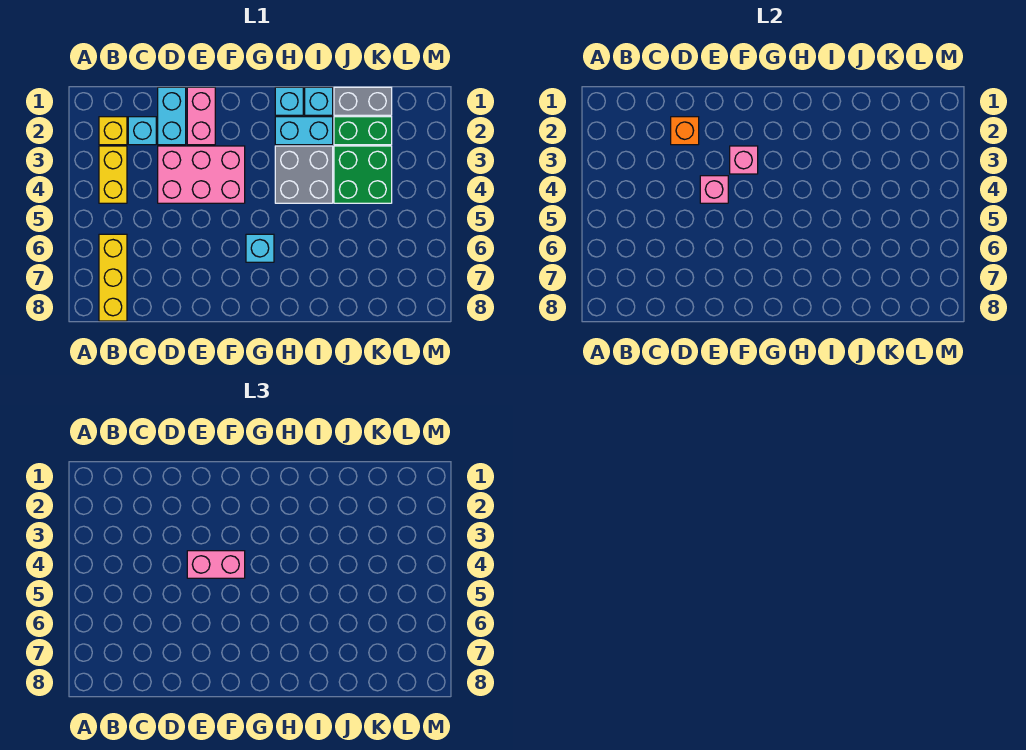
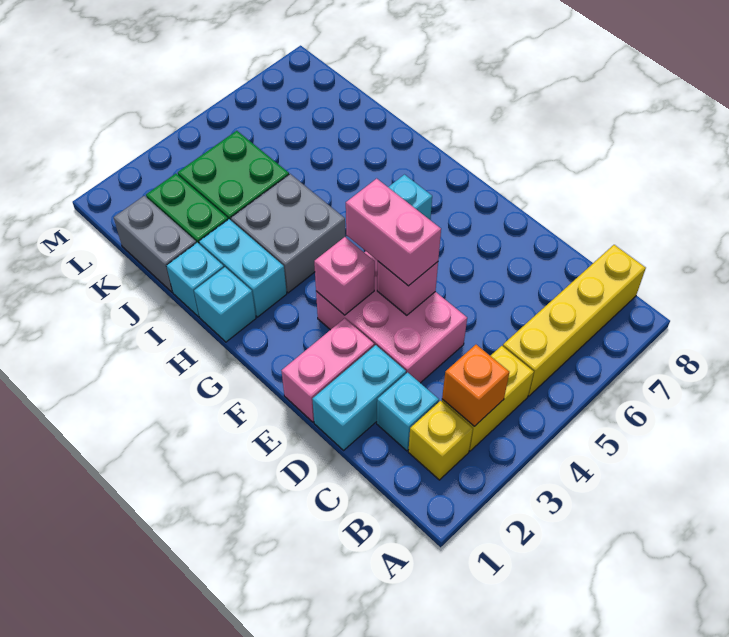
yellow brick B6:B8 level 1 -> yellow brick B5:B8 level 1
orange brick D2 level 2 -> orange brick B3 level 2

